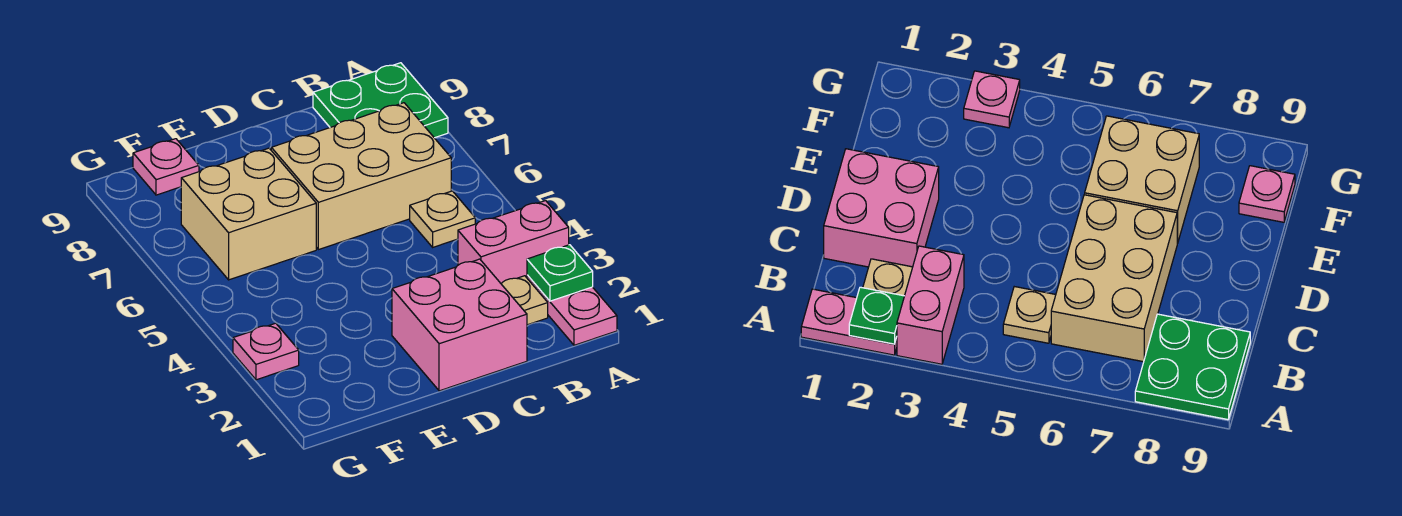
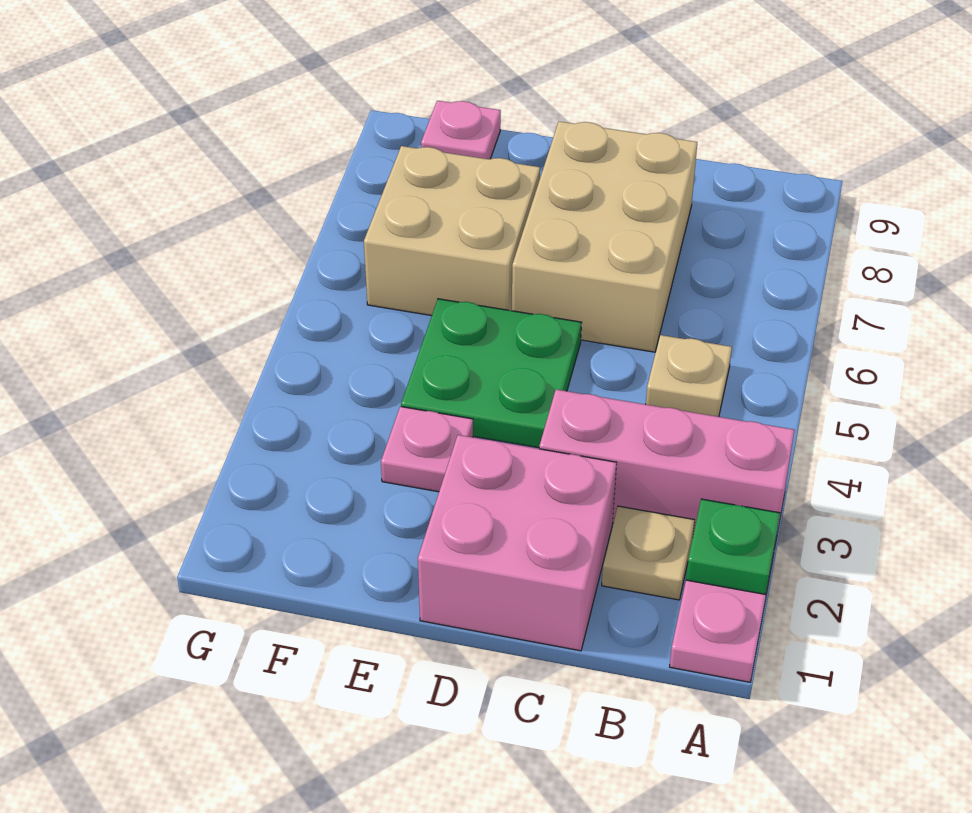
pink brick A3:B3 level 1 -> pink brick A3:C3 level 1
green plate A8:B9 level 1 -> green plate D4:E5 level 1
tan brick B6:D7 level 1 -> tan brick C6:D8 level 1
pink plate G3 level 1 -> pink plate E3 level 1

